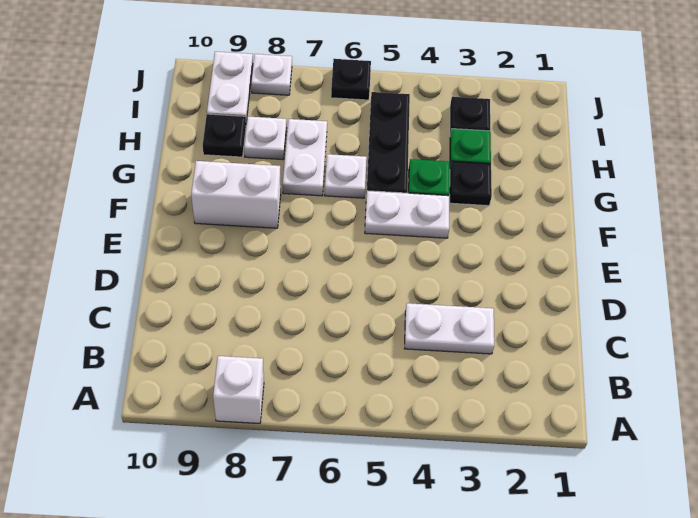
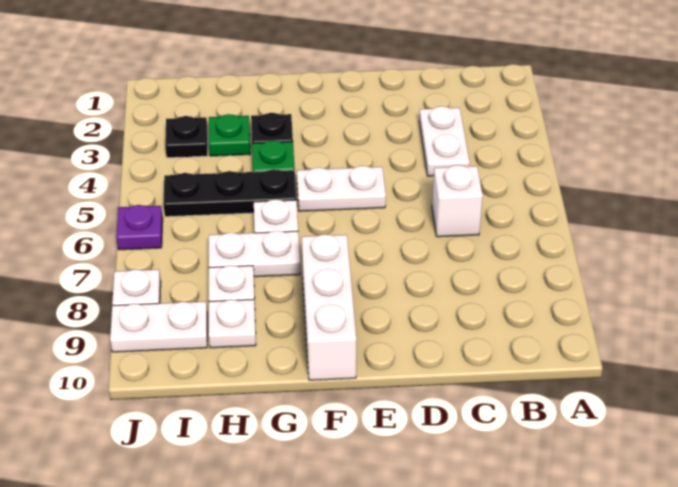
white brick A8 level 1 -> white brick C6 level 1
white plate F4:F5 level 1 -> white plate E5:F5 level 1
white brick F8:F9 level 1 -> white brick F8:F10 level 1
black plate H9 level 1 -> white plate H9 level 1
black plate J6 level 1 -> purple plate J6 level 1

